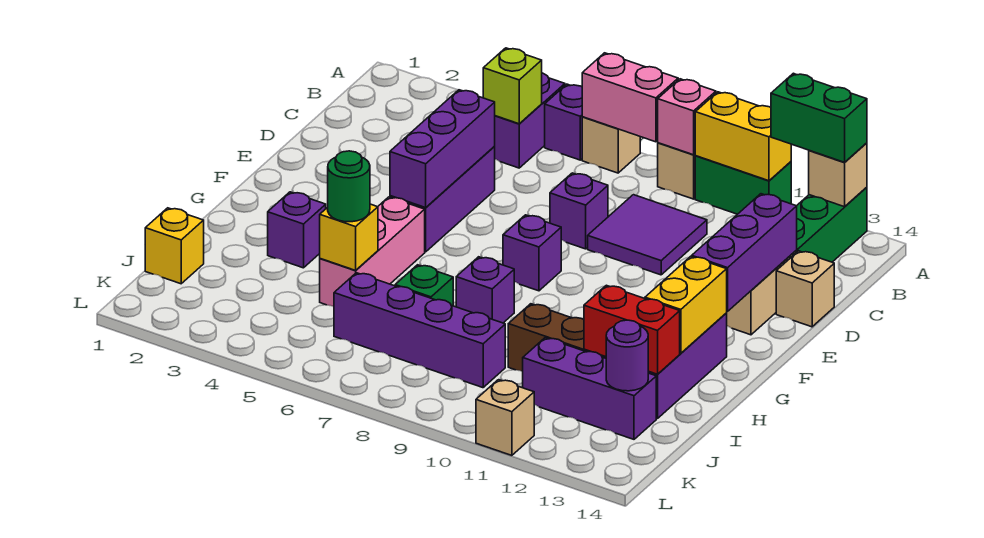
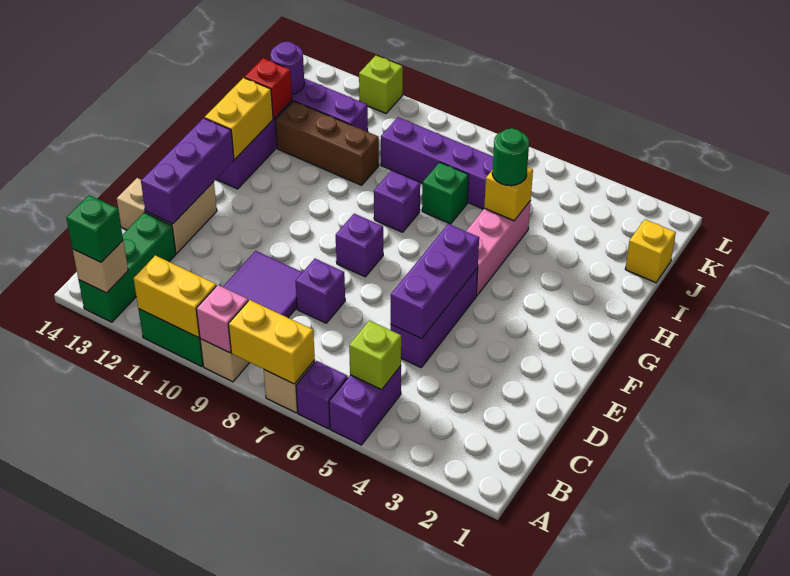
pink brick A7:A8 level 2 -> yellow brick A7:A8 level 2
green brick A12:A13 level 3 -> green brick A13 level 3
purple brick H3 level 1 -> none
red brick I12:I13 level 2 -> red brick I13 level 2
tan brick L11 level 1 -> lime brick L11 level 1

